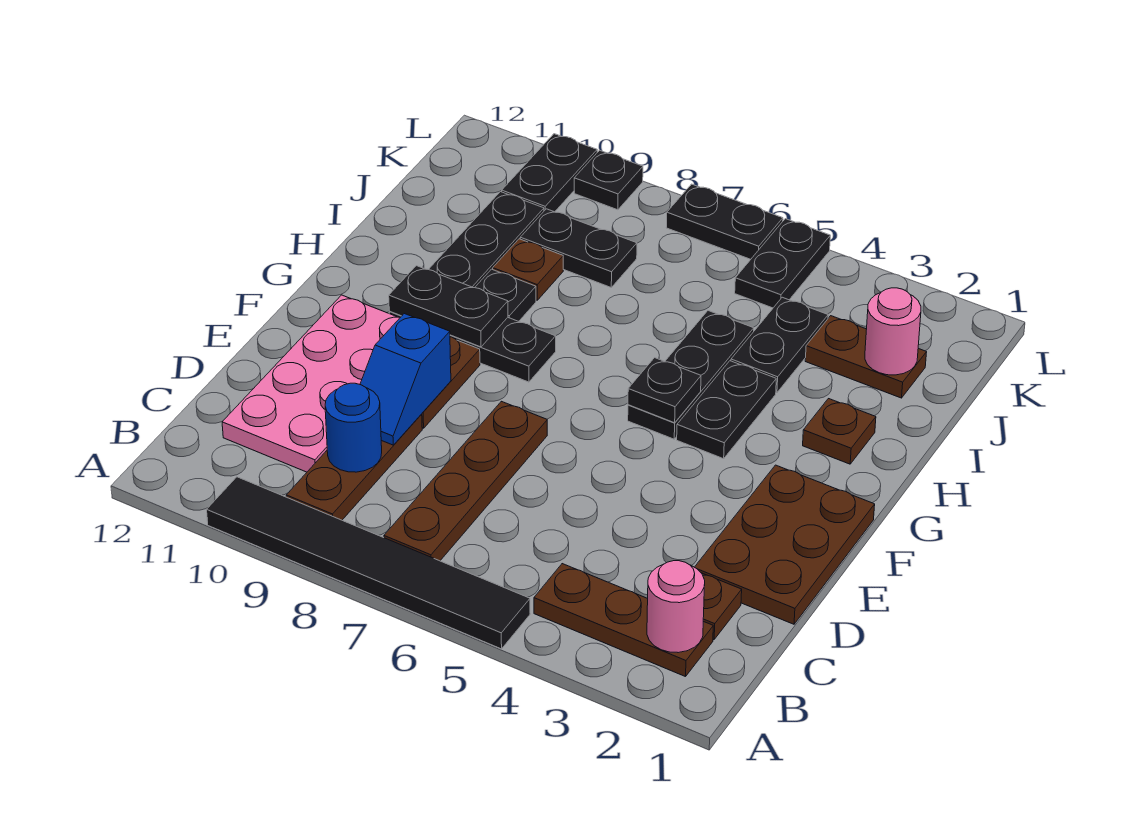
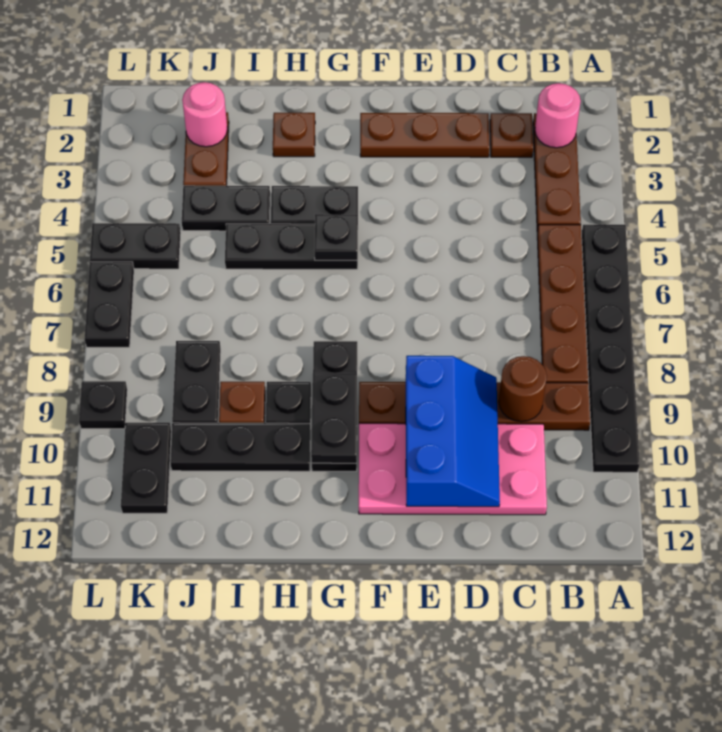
black tile A5:A10 level 1 -> black plate A5:A10 level 1
brown plate B7:E7 level 1 -> brown plate B5:B8 level 1
blue round brick C9 level 2 -> brown round brick C9 level 2
brown plate D1:F2 level 1 -> brown plate D2:F2 level 1
blue slope D9:E9 level 2 top E -> blue slope D9:E11 level 2 top E
black plate K10:L10 level 1 -> black plate K10:K11 level 1

